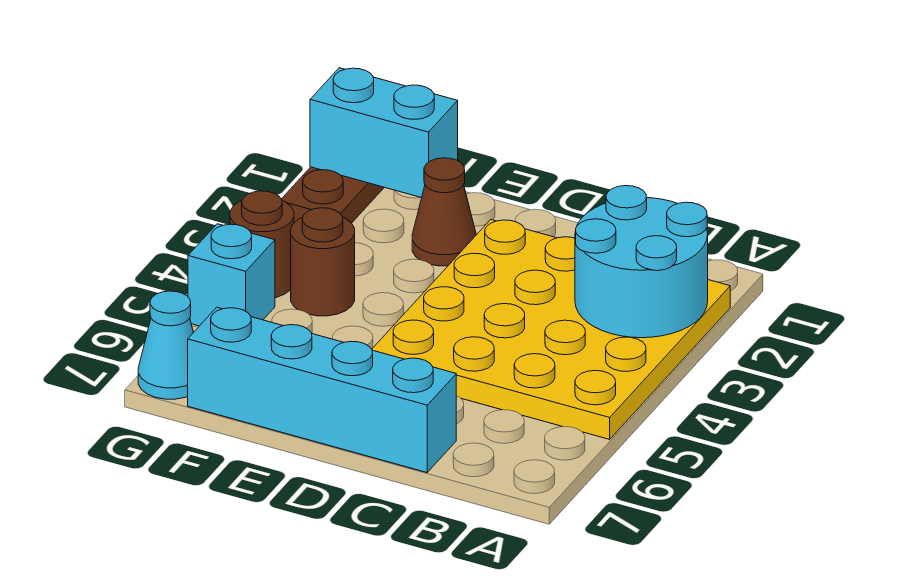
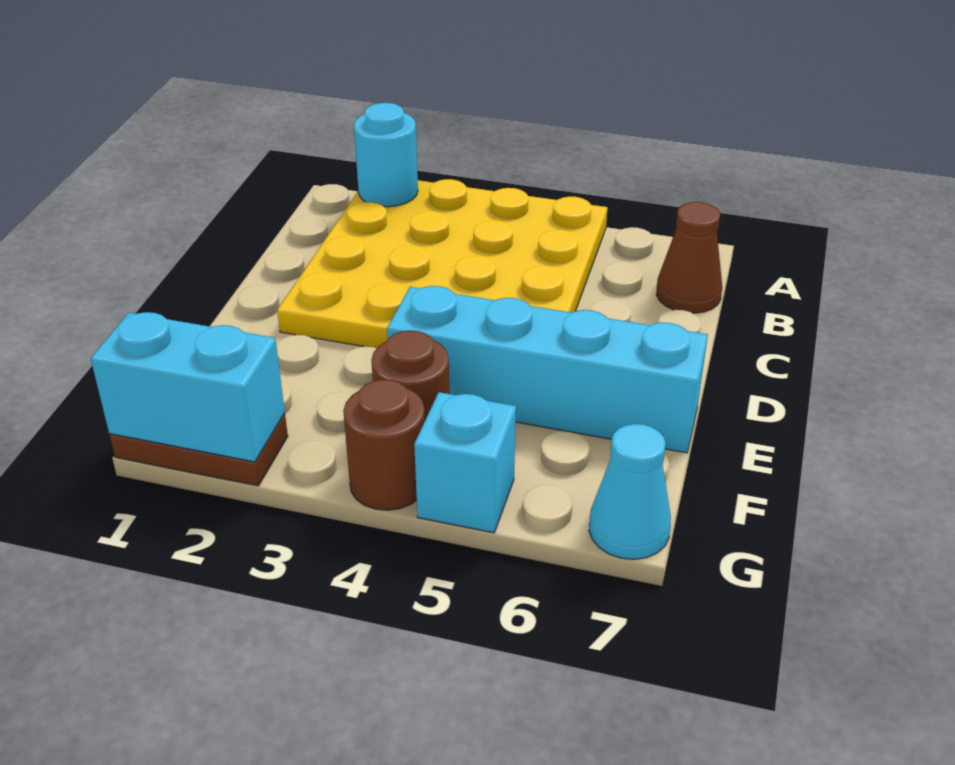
cyan round brick A2:B3 level 2 -> cyan round brick A2 level 2
cyan brick C7:F7 level 1 -> cyan brick E4:E7 level 1
brown cone E2 level 1 -> brown cone B7 level 1
cyan brick F1:G1 level 2 -> cyan brick G1:G2 level 2

